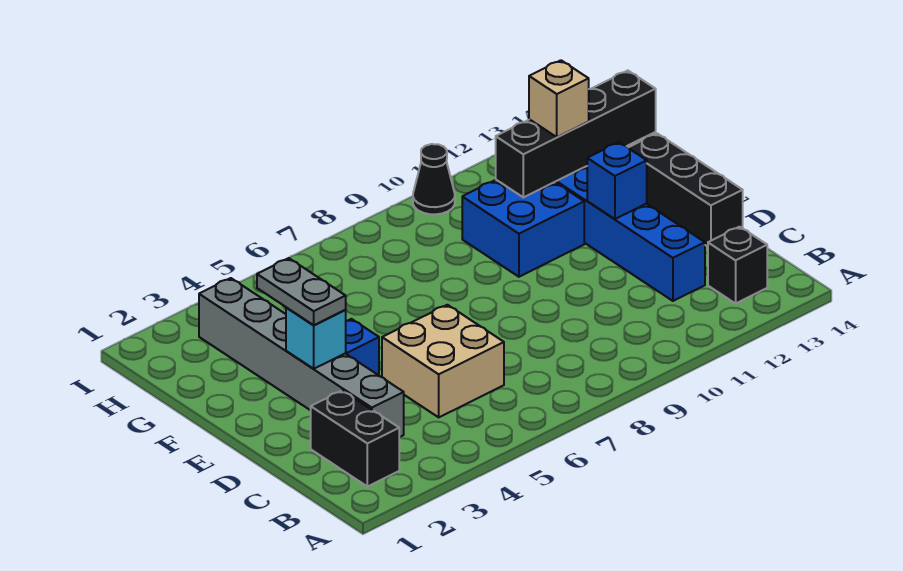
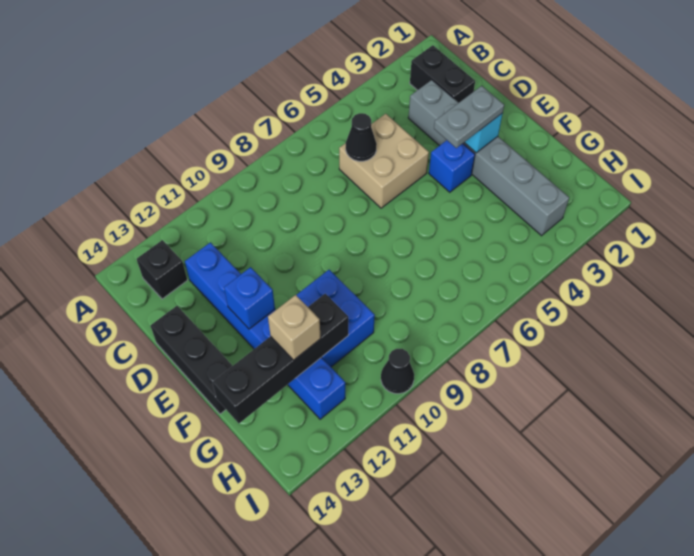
none -> black cone C6 level 2
grey plate E3:F3 level 3 -> grey plate E3:E4 level 3

